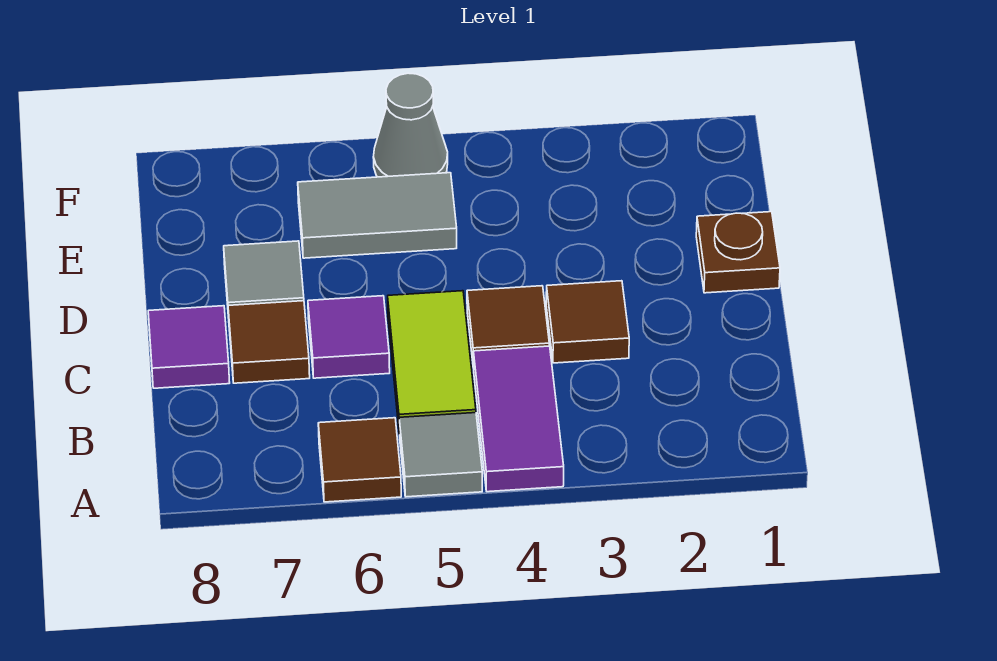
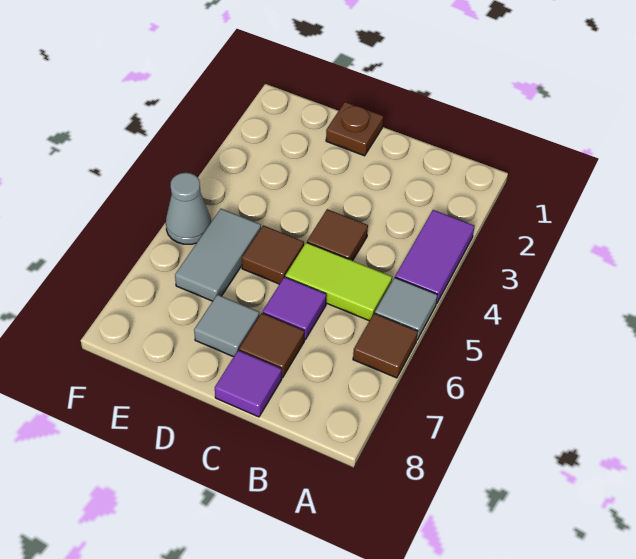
purple tile A4:B4 level 1 -> purple tile A3:A4 level 1
brown tile C3 level 1 -> brown tile D5 level 1

